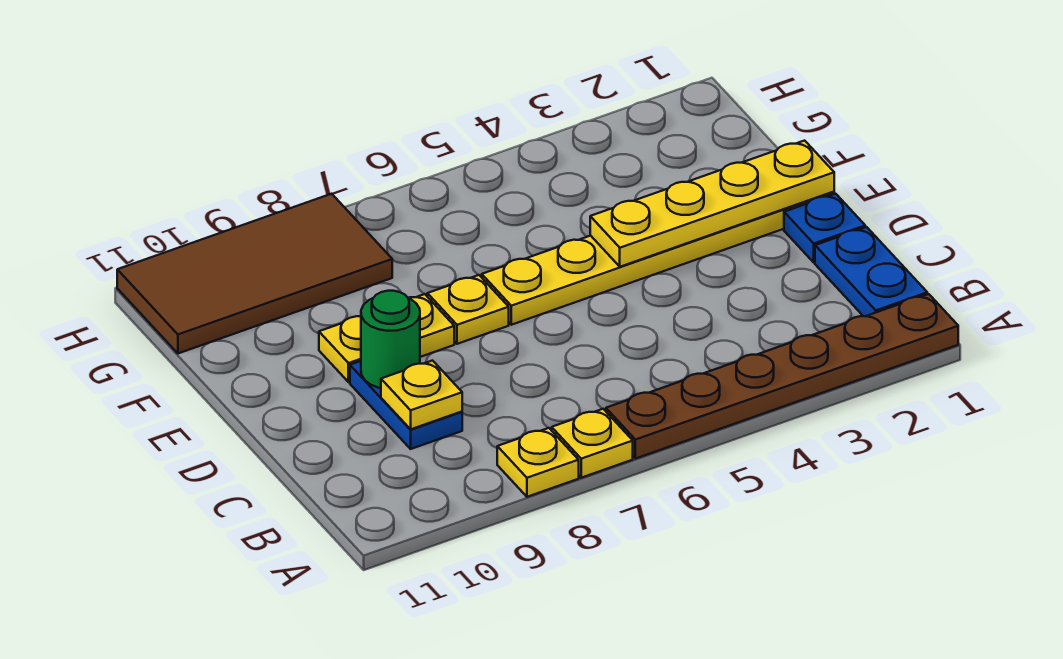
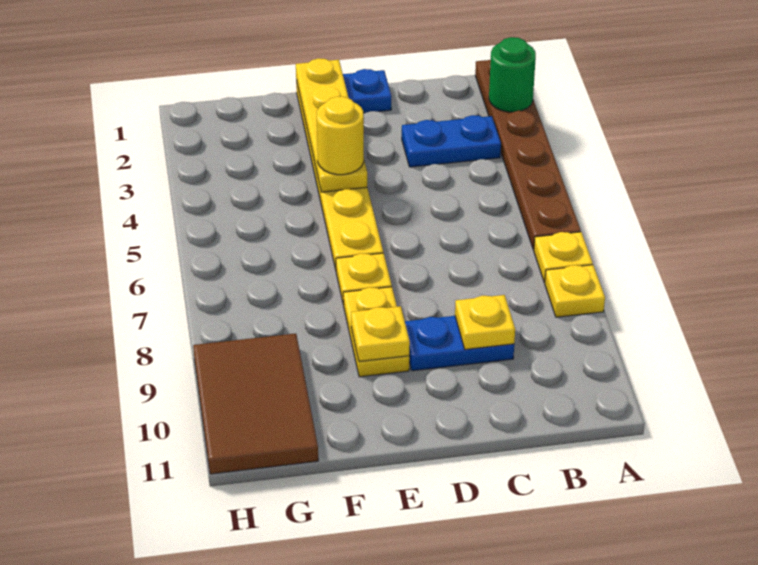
blue plate B1:C1 level 1 -> blue plate B3:C3 level 1
green round brick D9 level 2 -> green round brick A2 level 2
none -> yellow round brick E4 level 3
none -> yellow plate E9 level 2
brown tile G8:H11 level 1 -> brown tile G9:H11 level 1

